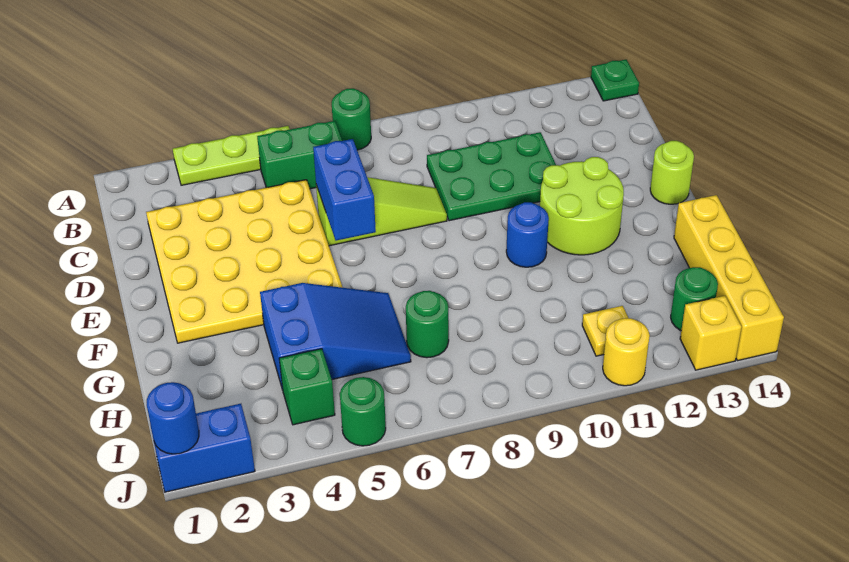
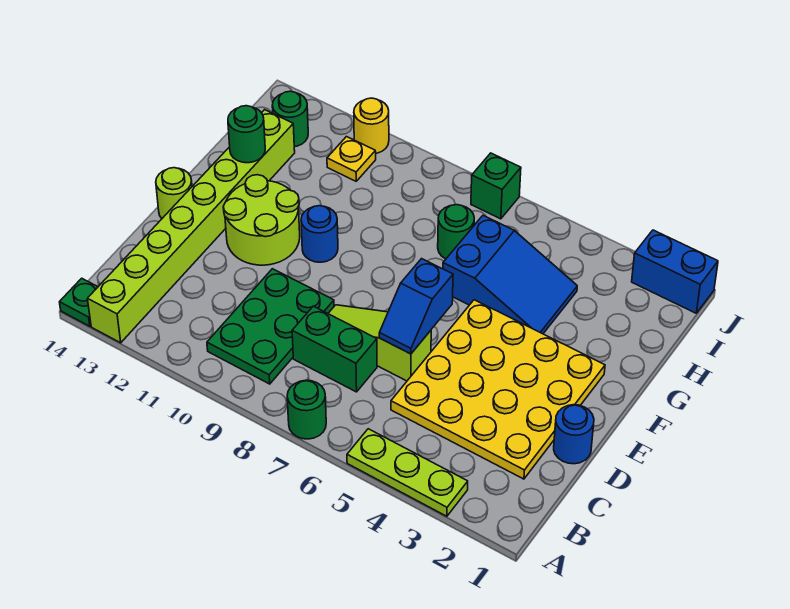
none -> lime brick A13:H13 level 1
green brick B5:B6 level 1 -> green brick C7:C8 level 1
green plate C9:D11 level 1 -> green plate B9:D10 level 1
blue brick D6:E6 level 2 -> blue slope D6:E6 level 2 top E
blue slope G4:H6 level 1 top 4 -> blue slope G4:H6 level 1 top 6
yellow brick G14:J14 level 1 -> none
green brick I4 level 1 -> green brick J7 level 1
blue round brick J1 level 2 -> blue round brick D1 level 1
green round brick J5 level 1 -> green round brick G13 level 2
yellow brick J13 level 1 -> none

